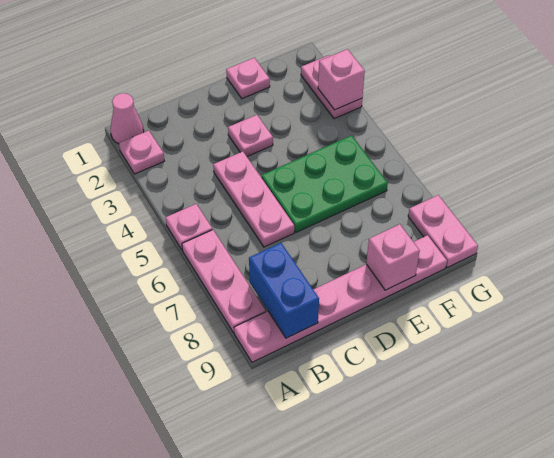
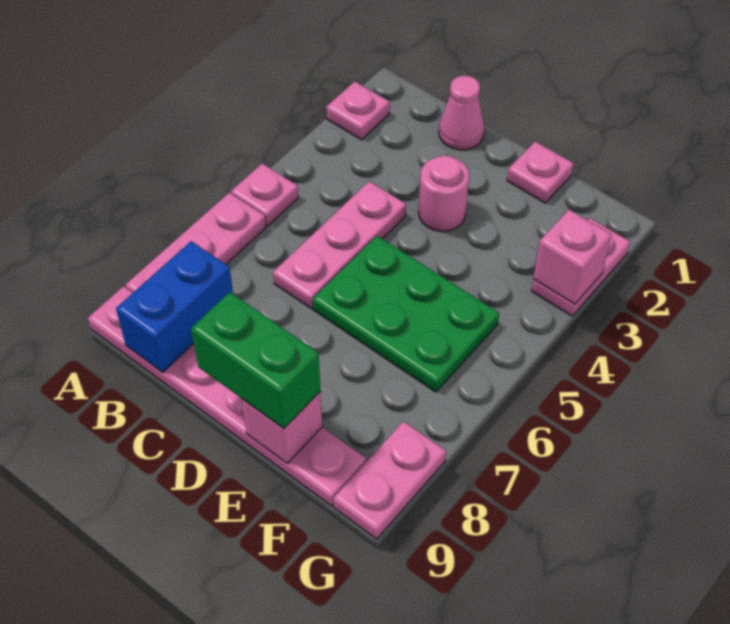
pink cone A1 level 1 -> pink cone C1 level 1
pink plate D3 level 1 -> pink round brick D3 level 1
none -> green brick D9:E9 level 3

